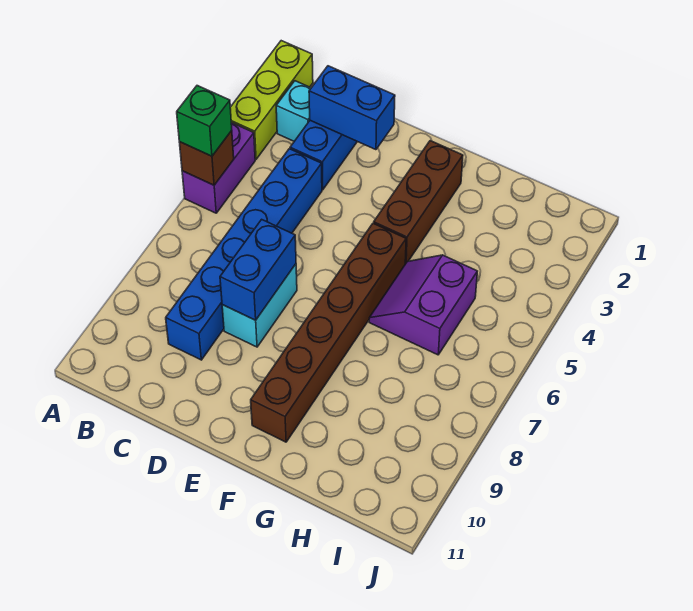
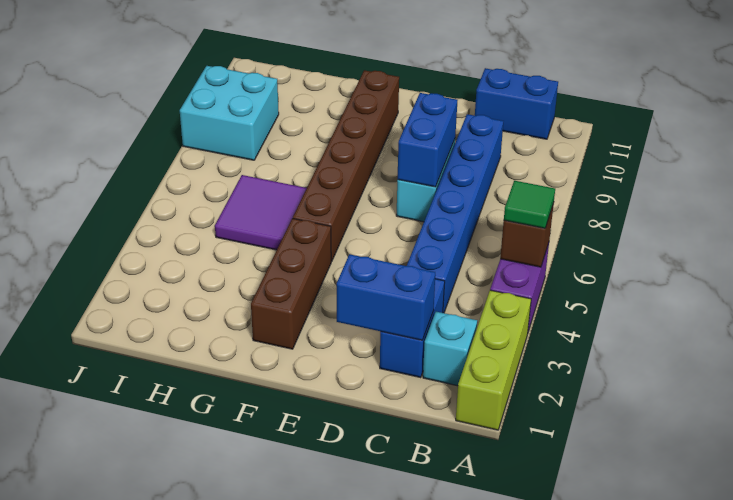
green brick A5 level 3 -> green tile A5 level 3
none -> blue brick B11:C11 level 1
purple slope G5:H6 level 1 top H -> purple tile G5:H6 level 1
none -> cyan brick I8:J9 level 1

